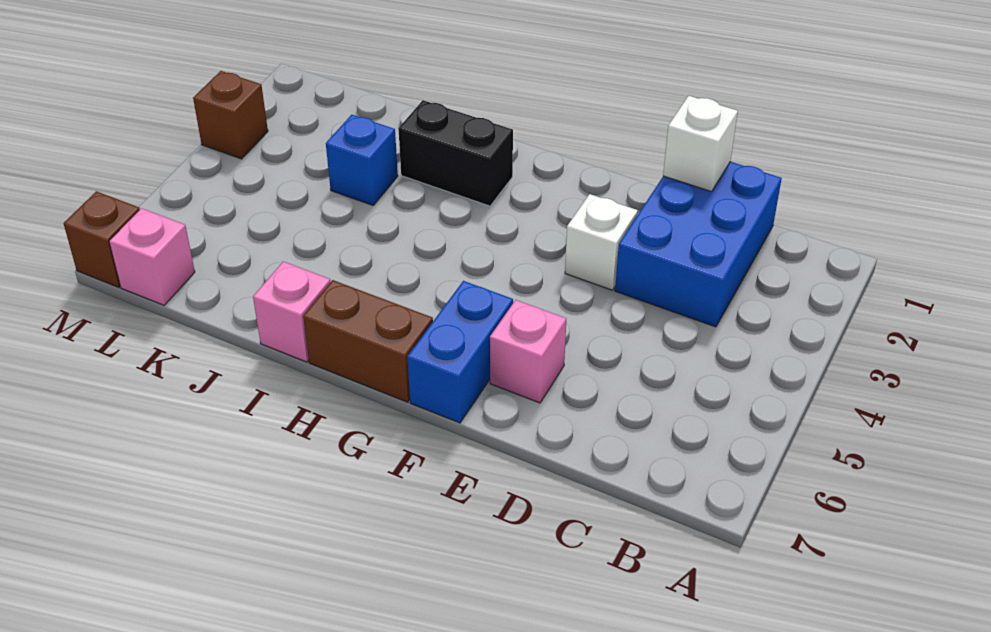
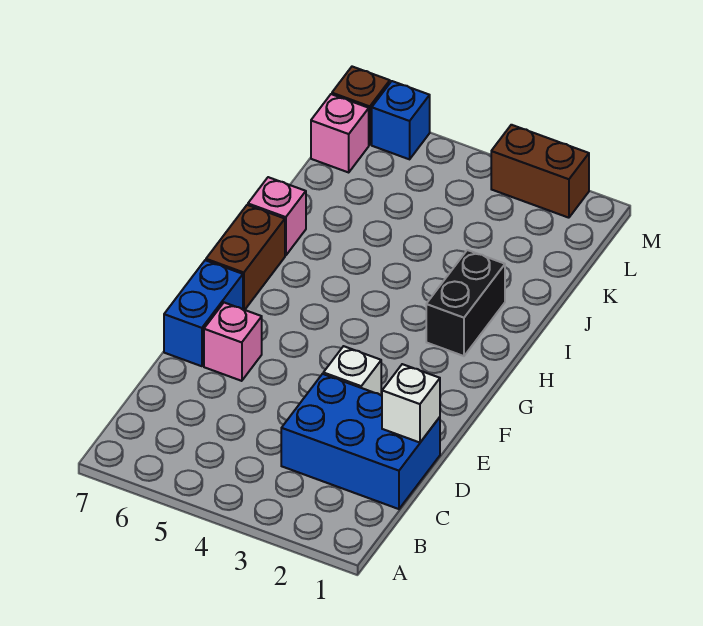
blue brick F6:F7 level 1 -> blue brick E7:F7 level 1
blue brick J3 level 1 -> blue brick M6 level 1
brown brick M3 level 1 -> brown brick M2:M3 level 1

